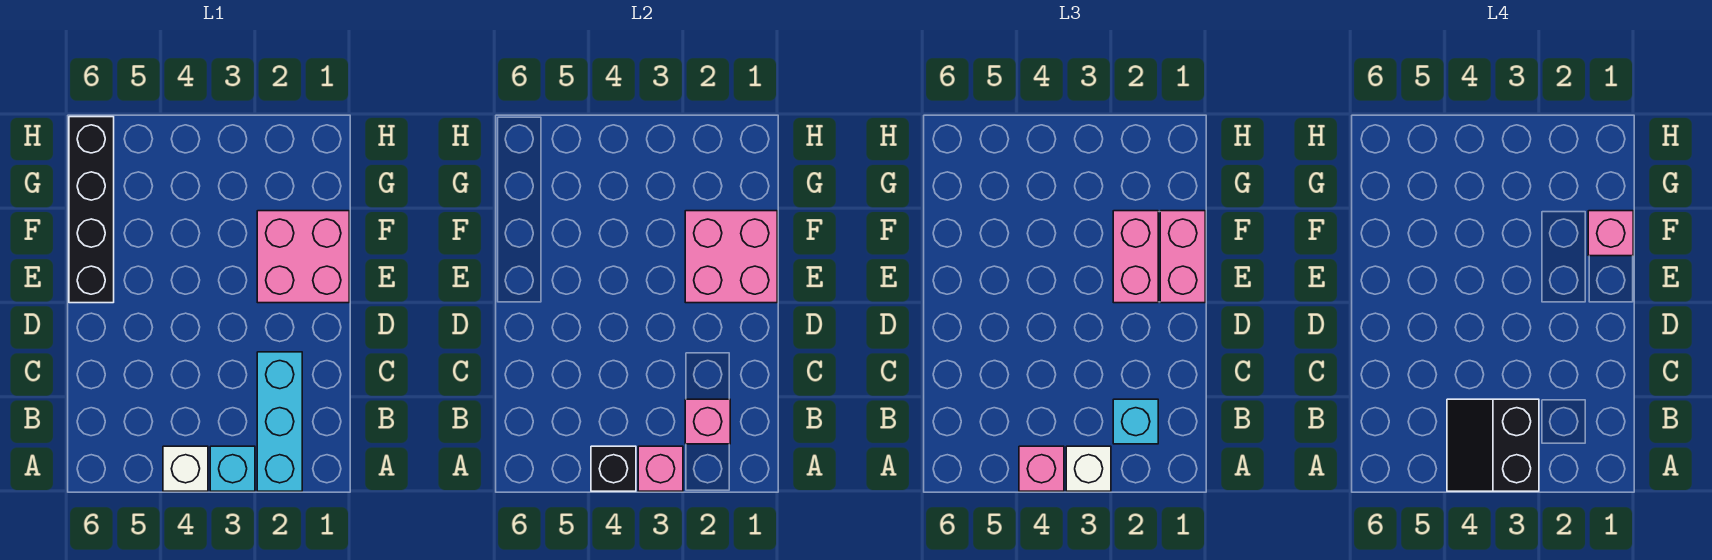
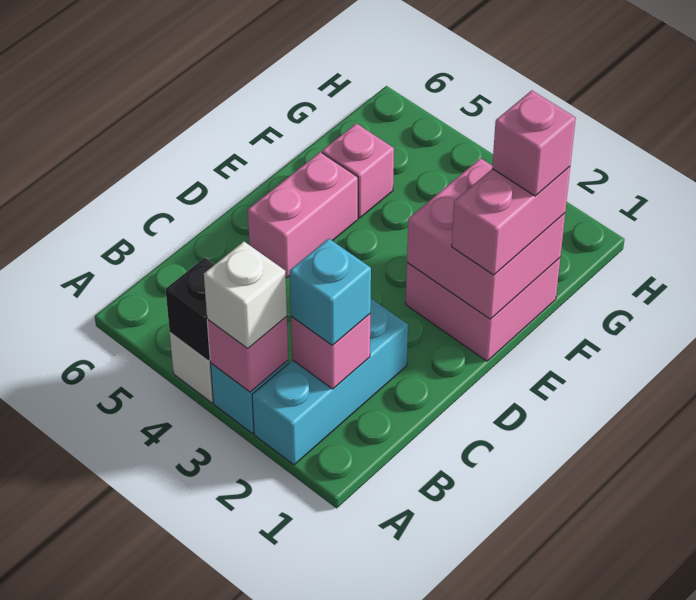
black slope A3:B4 level 4 top 3 -> none
pink brick A4 level 3 -> pink brick F5 level 1
pink brick E2:F2 level 3 -> pink brick D5:E5 level 1
black brick E6:H6 level 1 -> none

